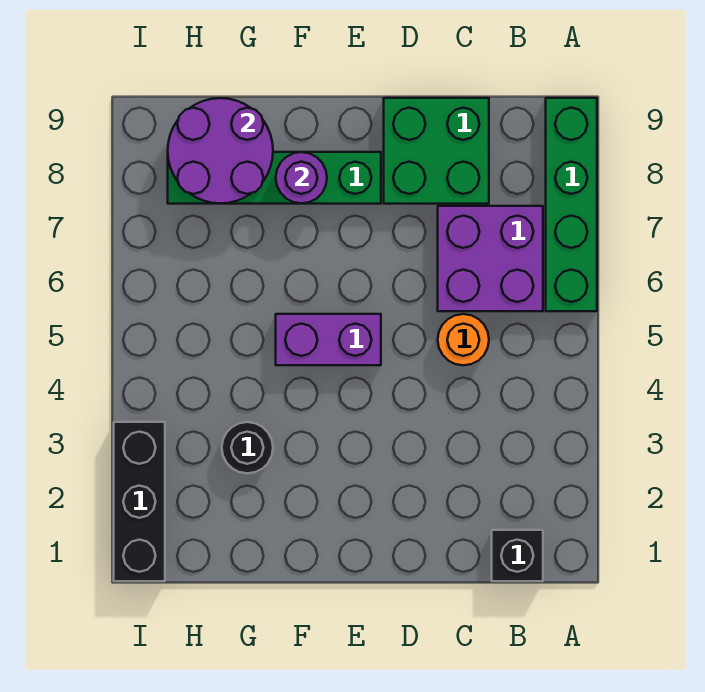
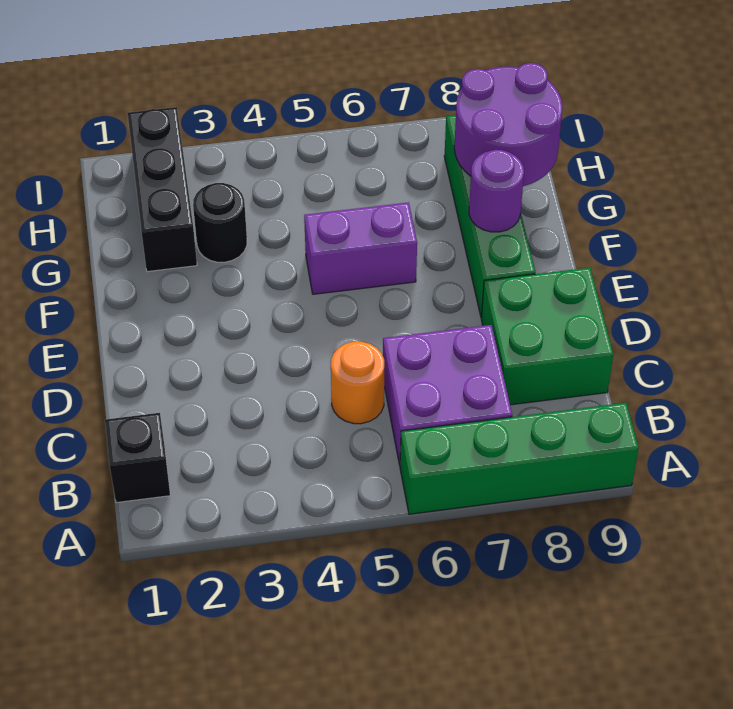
purple brick E5:F5 level 1 -> purple brick F5:F6 level 1
black brick I1:I3 level 1 -> black brick G2:I2 level 1

